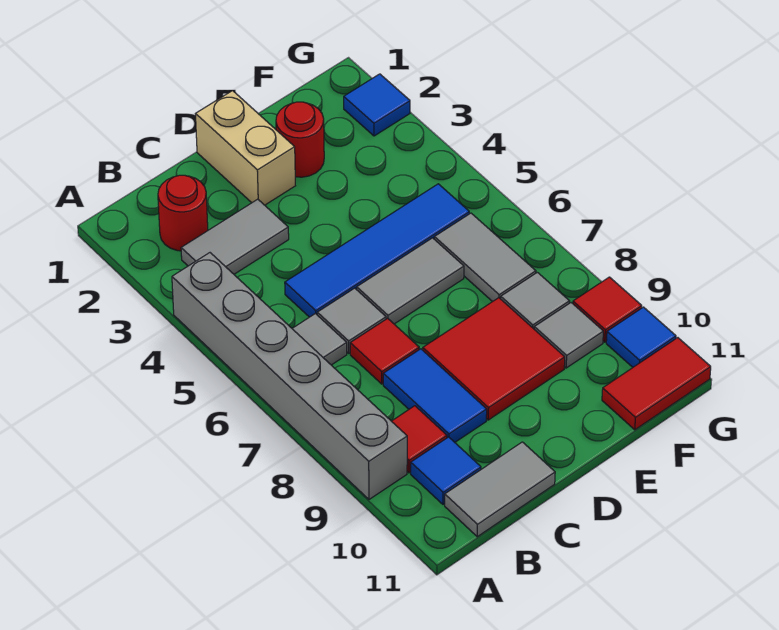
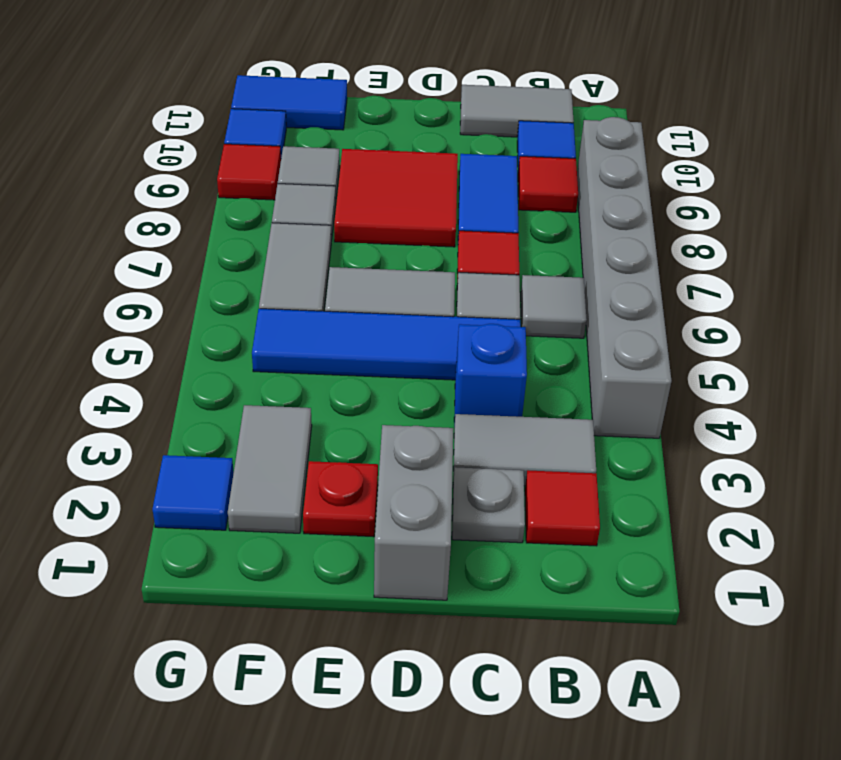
red round brick B2 level 1 -> red tile B2 level 1
none -> grey plate C2 level 1
none -> blue brick C4 level 1
tan brick D1:D2 level 1 -> grey brick D1:D2 level 1
red round brick E2 level 1 -> red plate E2 level 1
none -> grey tile F2:F3 level 1
red tile F11:G11 level 1 -> blue tile F11:G11 level 1

